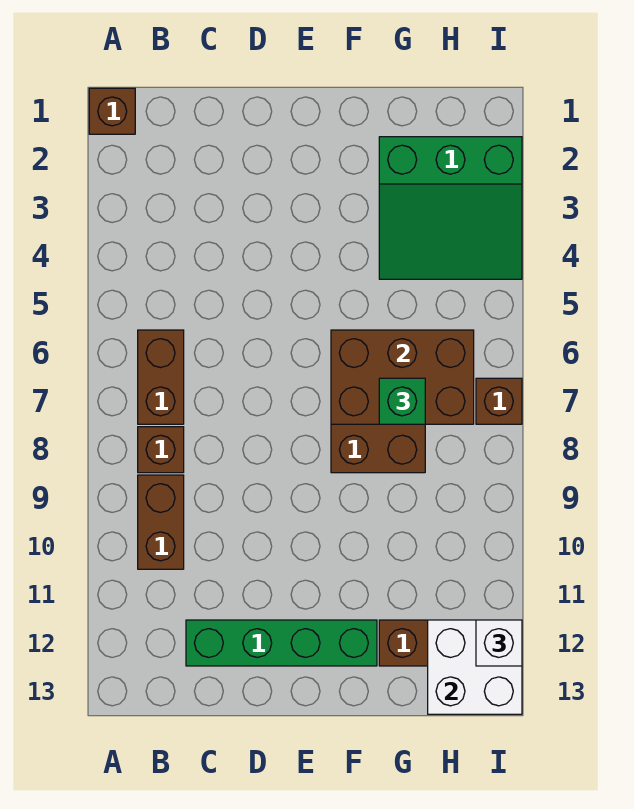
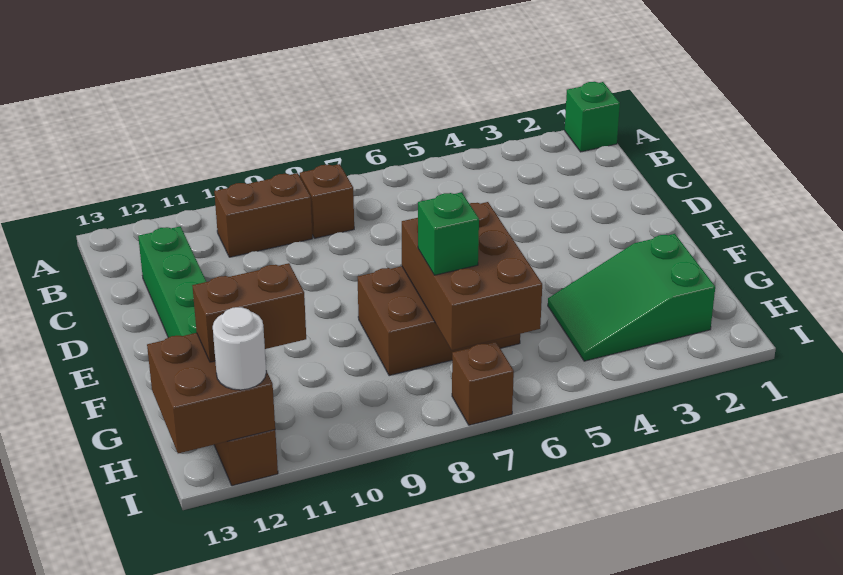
brown brick A1 level 1 -> green brick A1 level 1
brown brick B6:B7 level 1 -> brown brick H11:H12 level 3
green slope G2:I4 level 1 top 2 -> green slope G2:H4 level 1 top 2
white brick H12:I13 level 2 -> brown brick H12:I13 level 2
white brick I12 level 3 -> white round brick I12 level 3

